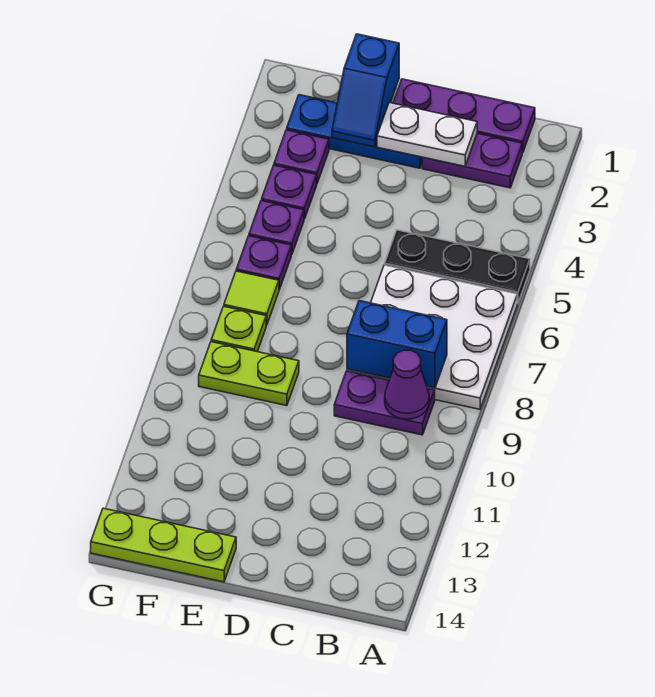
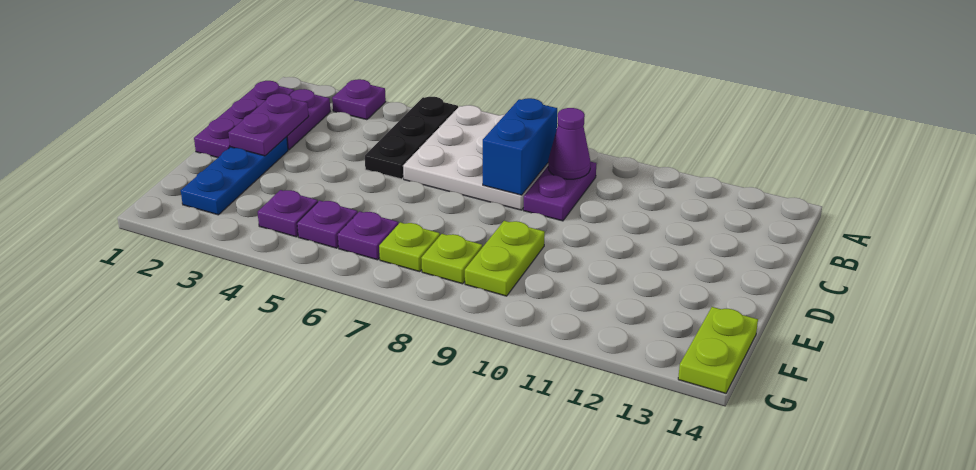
white plate C2:D2 level 2 -> purple plate C2:D2 level 2
blue slope E1:E2 level 2 top 1 -> none
lime plate E14:G14 level 1 -> lime plate F14:G14 level 1
purple plate F3 level 1 -> purple plate A3 level 1
lime tile F7 level 1 -> lime plate F7 level 1

